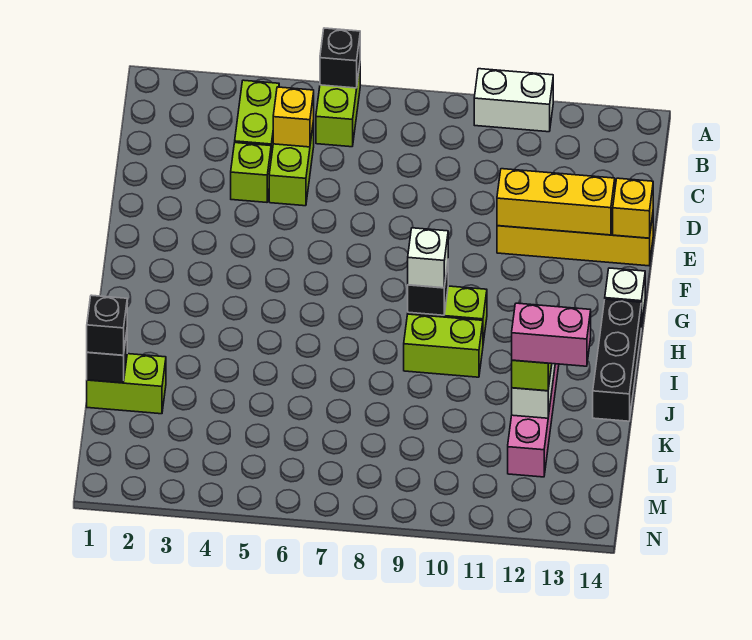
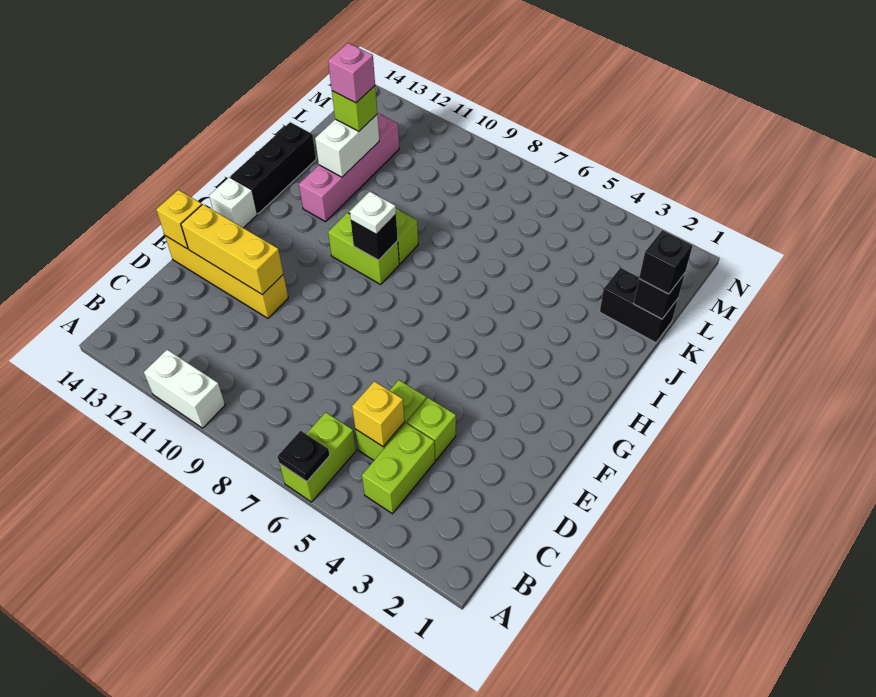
black brick A6 level 2 -> black plate A6 level 2
white brick H9 level 3 -> white plate H9 level 3
lime brick K1:K2 level 1 -> black brick K1:K2 level 1
pink brick K12:K13 level 4 -> pink brick K12 level 4

